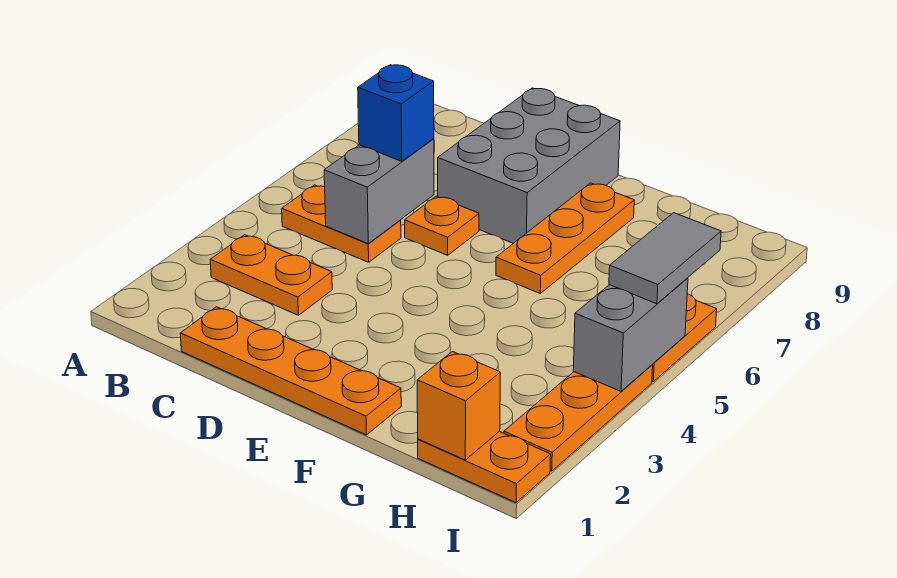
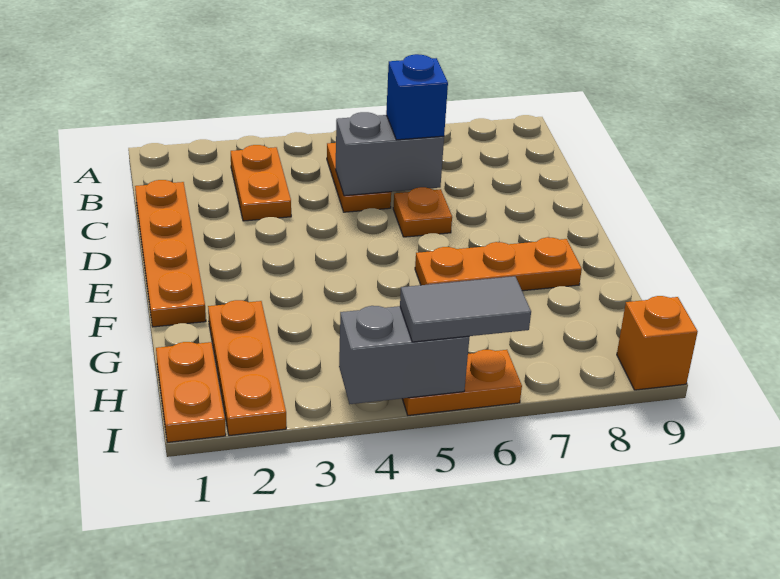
grey brick D7:E9 level 1 -> none
orange brick H1 level 2 -> orange brick I9 level 1
orange plate I2:I4 level 1 -> orange plate G2:I2 level 1

